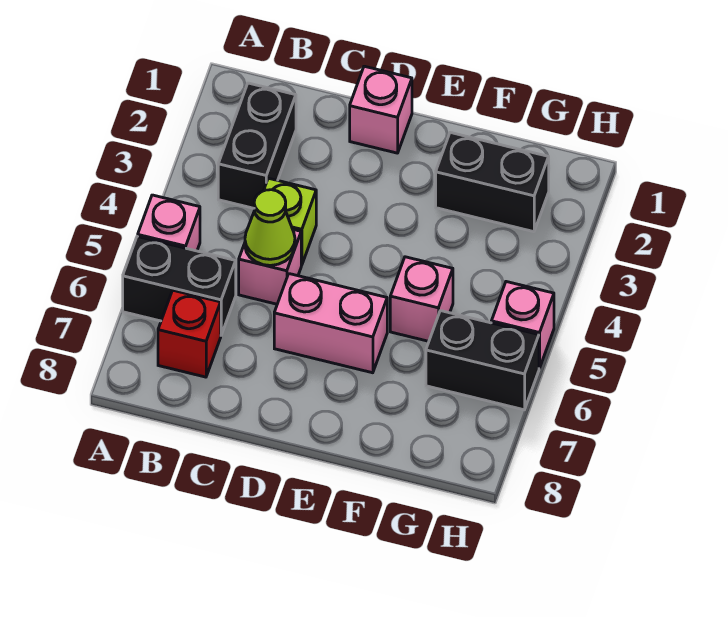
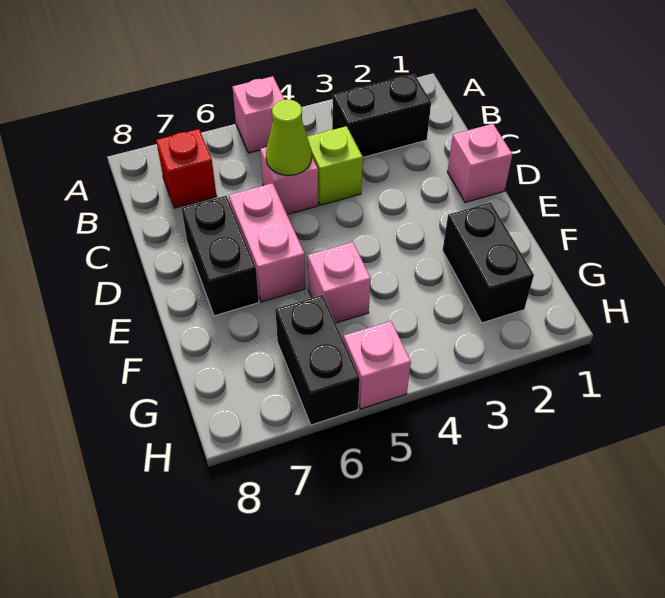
black brick A6:B6 level 1 -> black brick D7:E7 level 1

